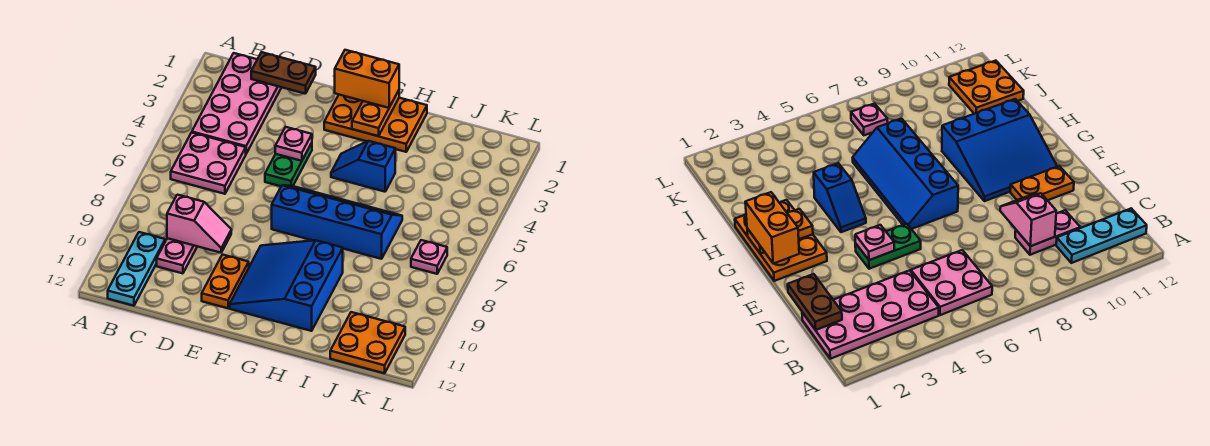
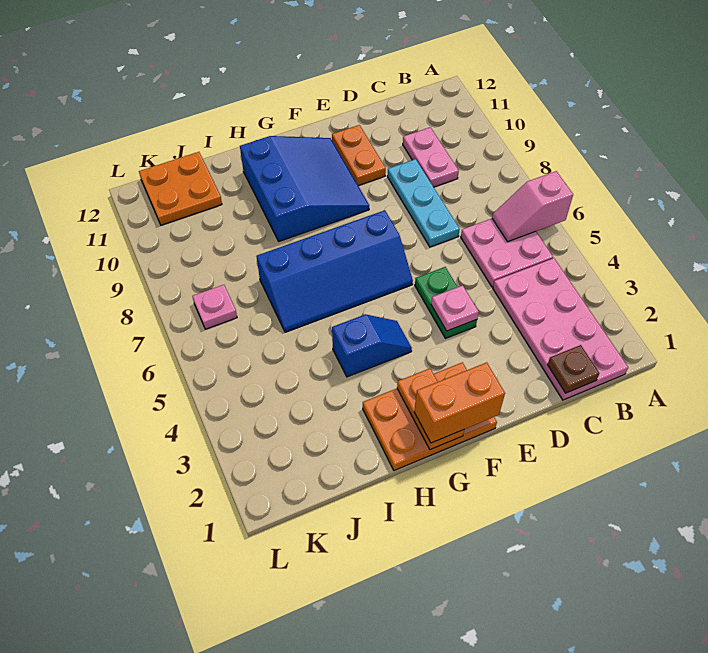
cyan plate B10:B12 level 1 -> cyan plate D7:D9 level 1
brown plate C1:D1 level 2 -> brown plate C1 level 2
pink slope C9:D9 level 2 top C -> pink slope A6:B6 level 2 top A

